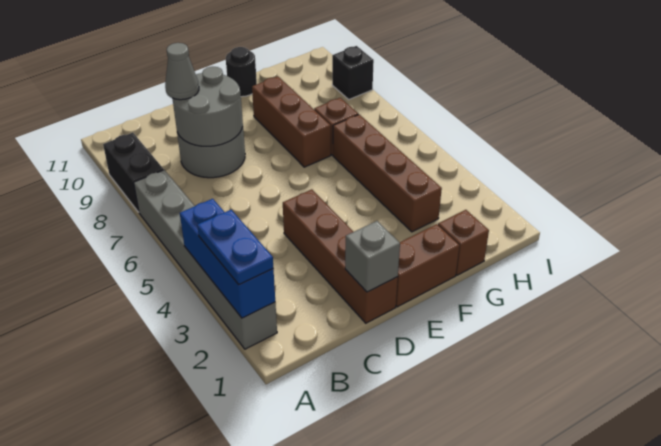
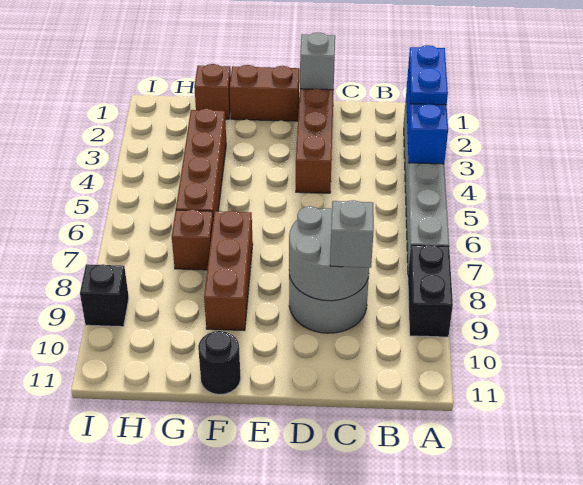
grey cone C9 level 3 -> grey brick C9 level 3

